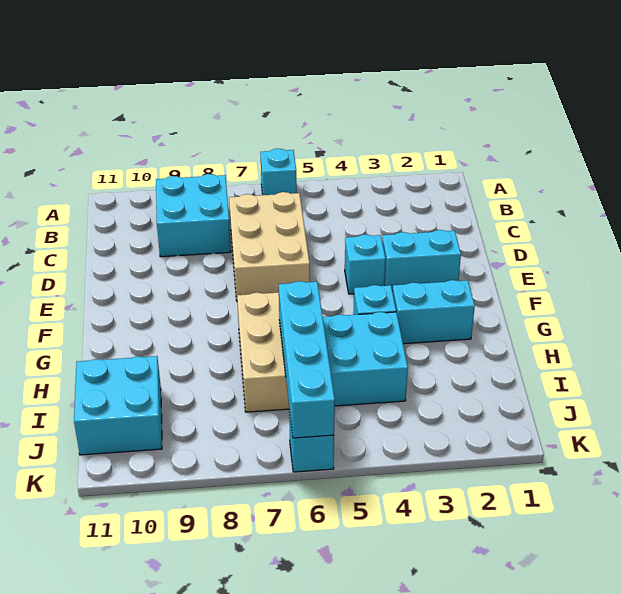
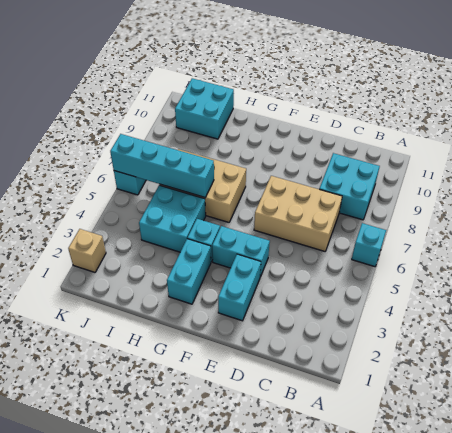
cyan brick E4 level 1 -> cyan brick E4:F4 level 1
none -> tan brick K2 level 1

